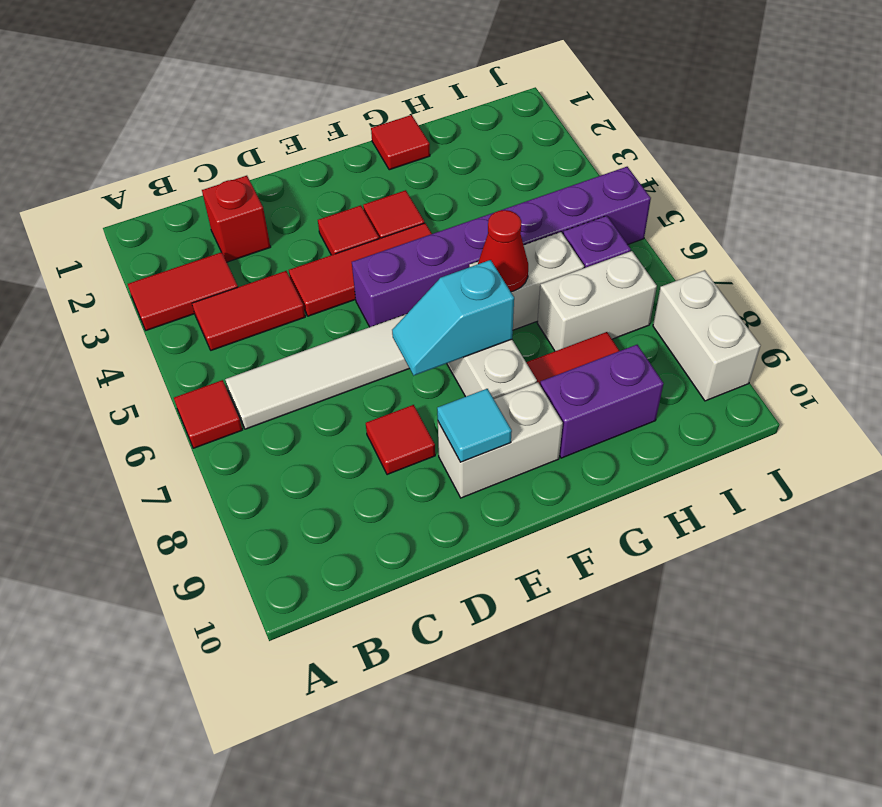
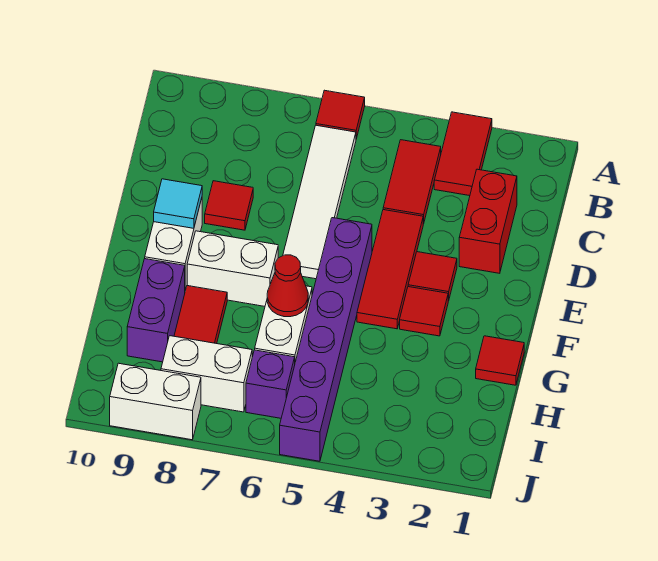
red brick C2 level 1 -> red brick C2:D2 level 1
cyan slope E7:F7 level 2 top F -> none
white brick H7:I7 level 1 -> white brick I7:I8 level 1

